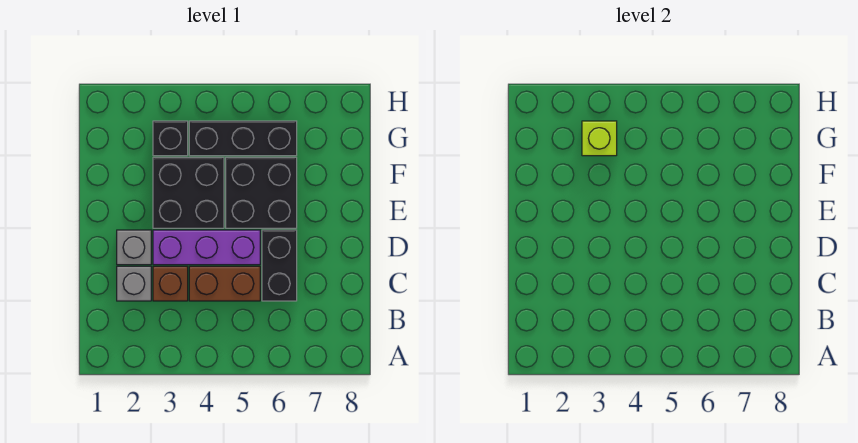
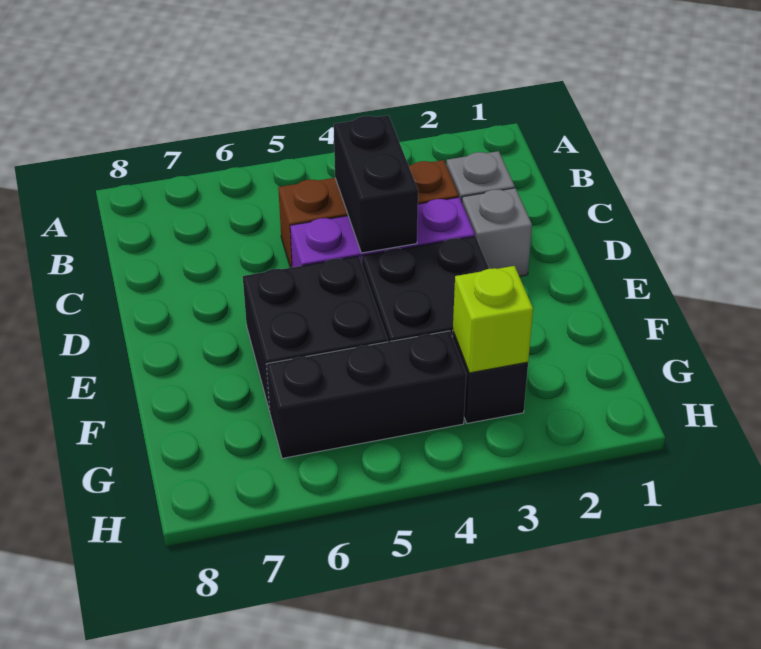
black brick C6:D6 level 1 -> black brick C4:D4 level 2

